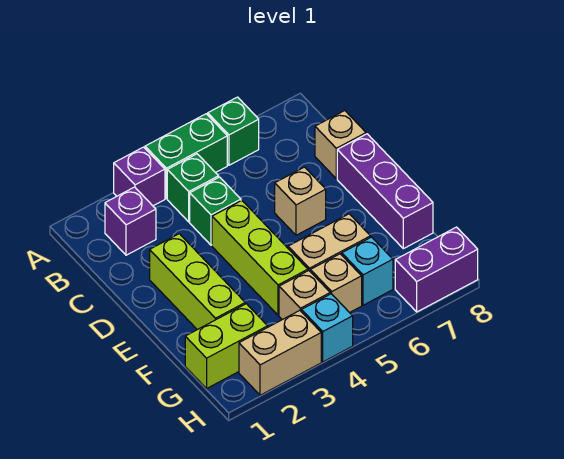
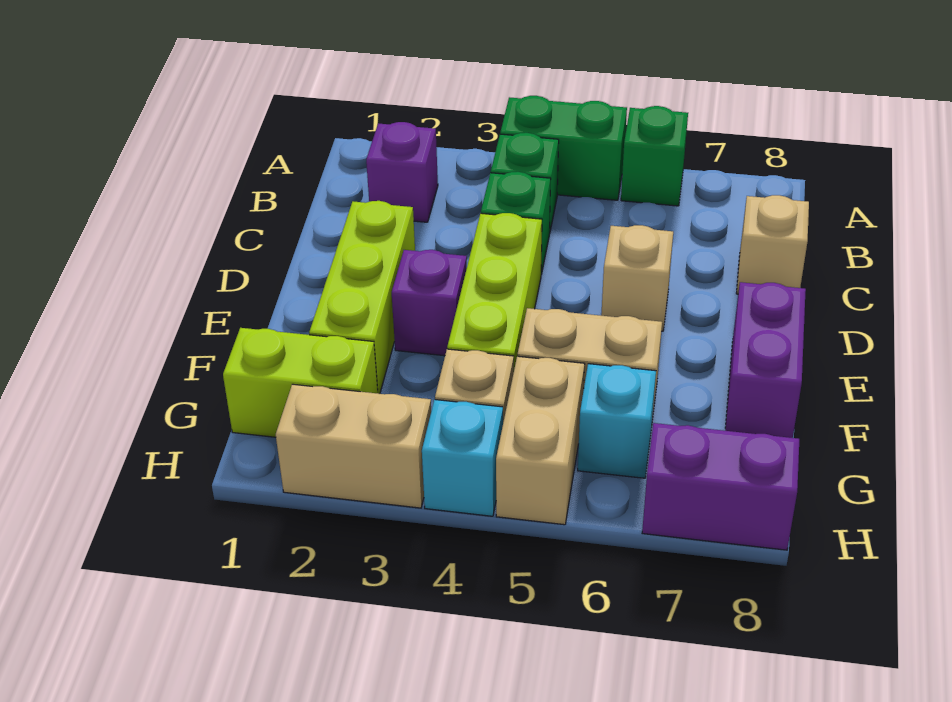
purple brick A3 level 1 -> purple brick E3 level 1
purple brick D8:F8 level 1 -> purple brick E8:F8 level 1
tan brick G5 level 1 -> tan brick G5:H5 level 1

